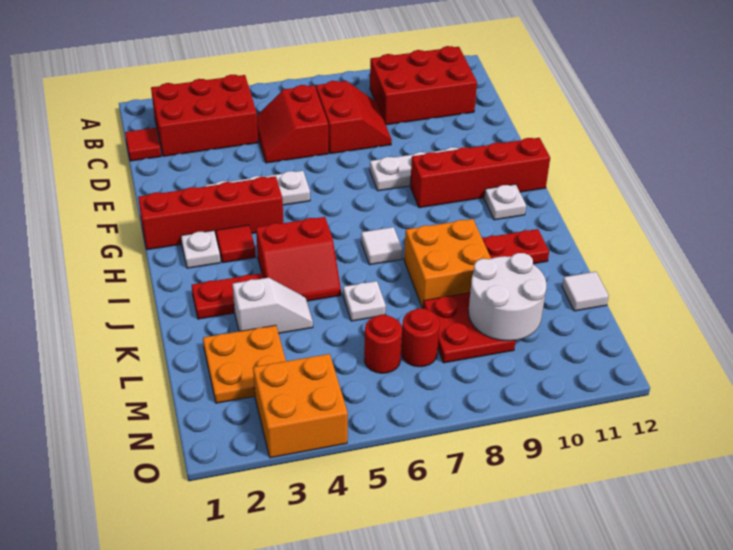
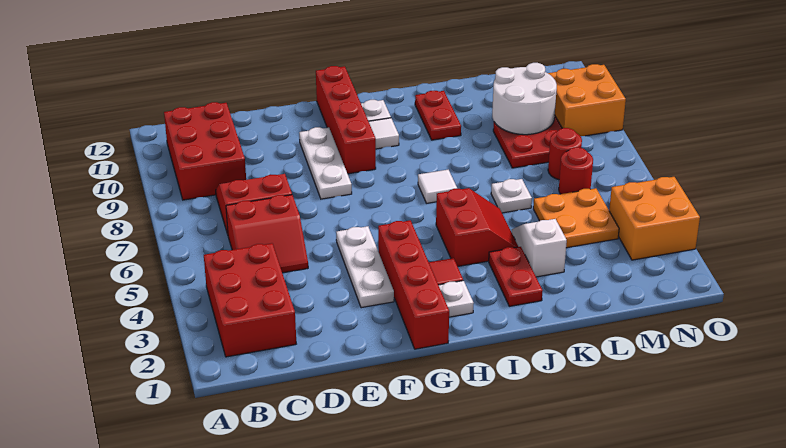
red tile C1 level 1 -> none
orange brick J8:K9 level 1 -> orange brick N9:O10 level 1
orange plate L2:M3 level 1 -> orange plate L4:M5 level 1
white tile L12 level 1 -> white tile H10 level 1

